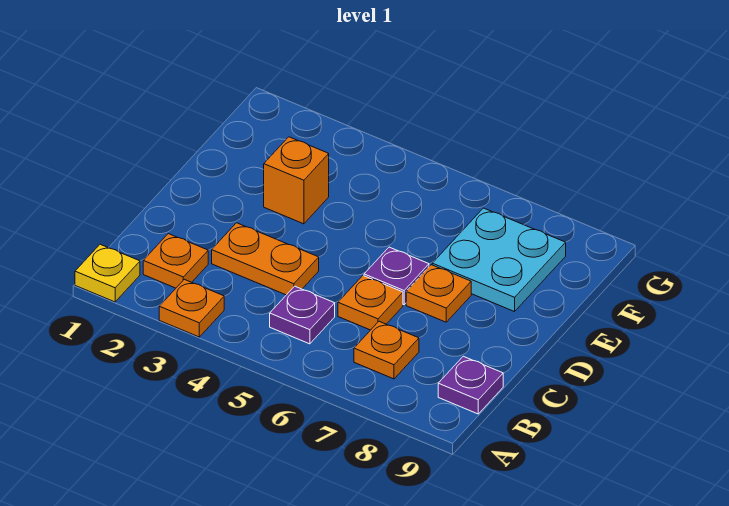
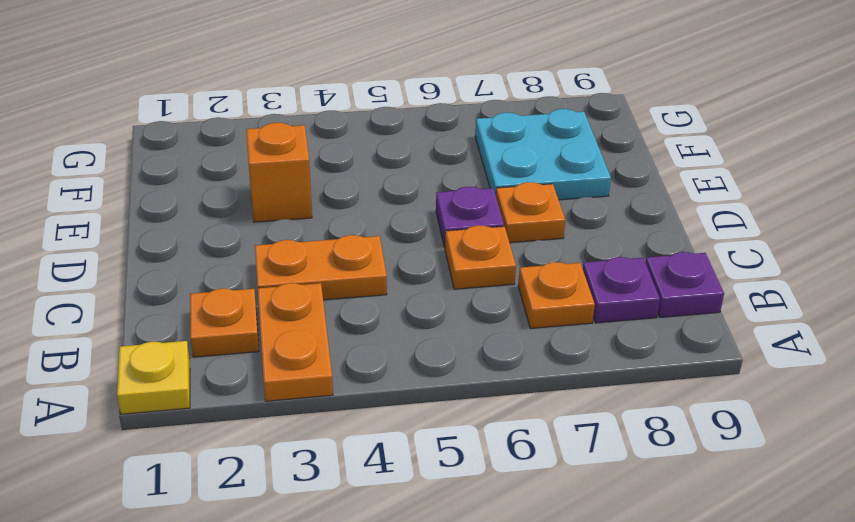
orange plate A3 level 1 -> orange plate A3:B3 level 1
purple plate B5 level 1 -> purple plate B8 level 1

